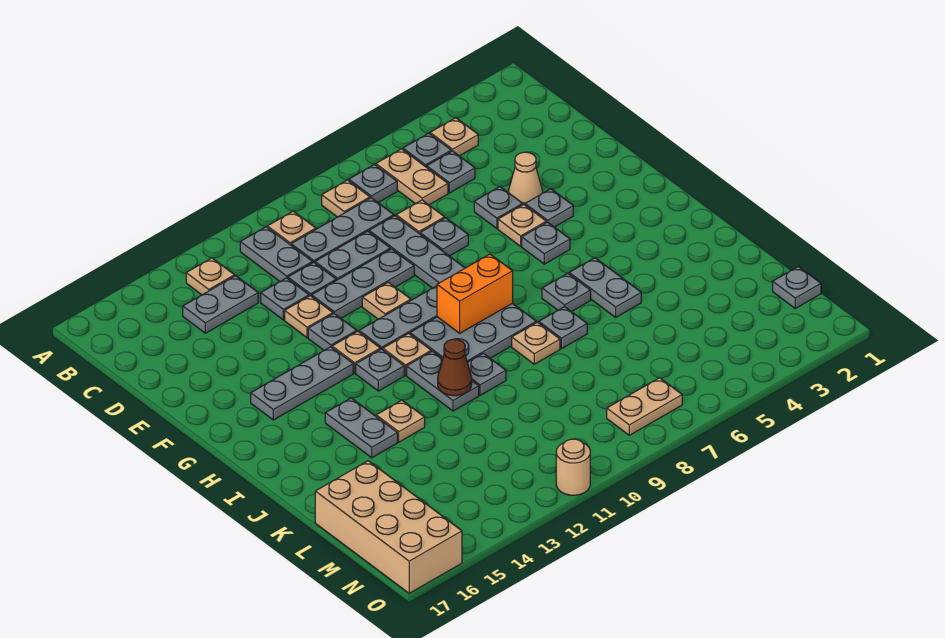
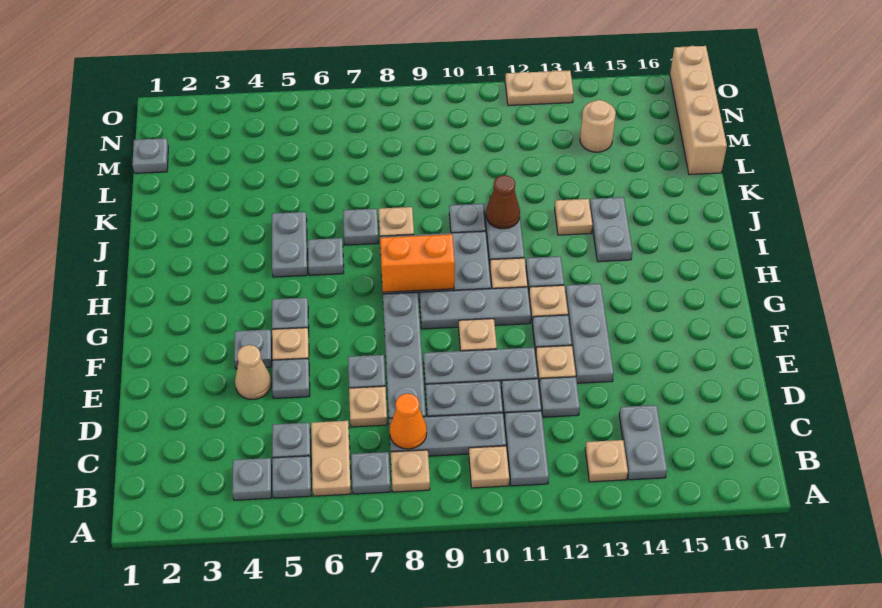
tan plate B4 level 1 -> grey plate B4 level 1
none -> orange cone C8 level 2
grey plate C13:C14 level 1 -> grey plate B14:C14 level 1
grey plate G13:G15 level 1 -> grey plate E13:G13 level 1
tan brick L16:O17 level 1 -> tan brick L17:O17 level 1
tan plate N7:N8 level 1 -> tan plate O12:O13 level 1
tan round brick O11 level 1 -> tan round brick M14 level 1

